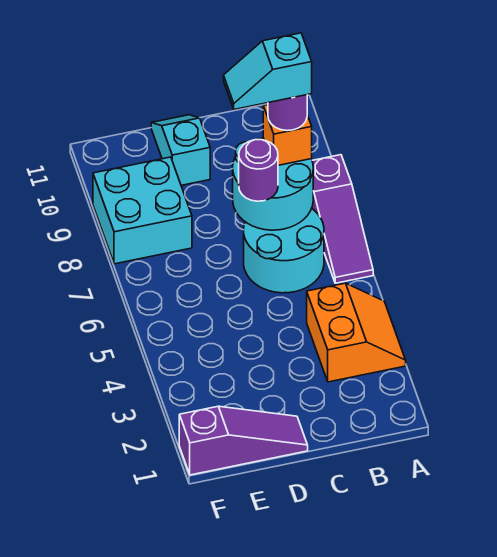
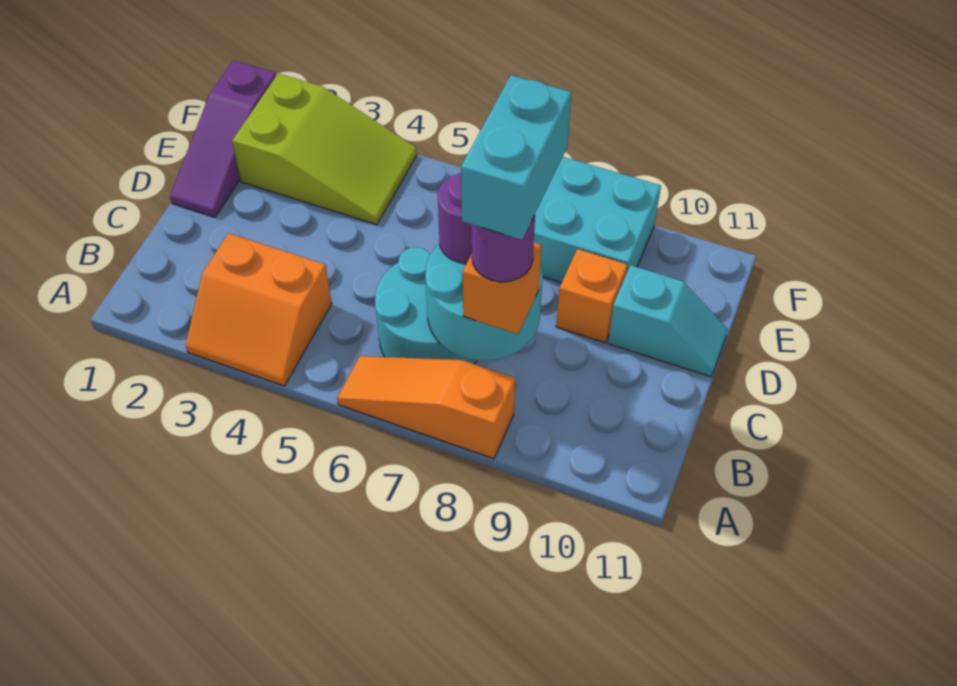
purple slope A6:A8 level 1 top 8 -> orange slope A6:A8 level 1 top 8
cyan slope B8:C8 level 5 top B -> cyan brick B8:C8 level 5
none -> orange brick D9 level 1
none -> lime slope E2:F4 level 1 top 2

